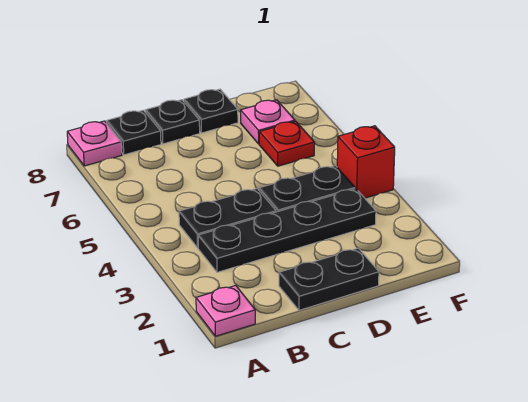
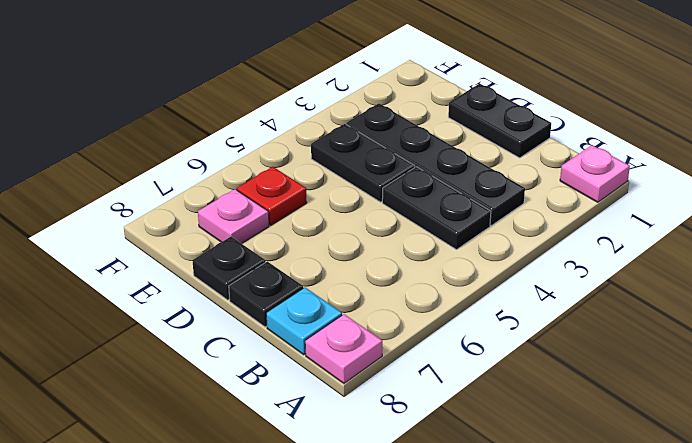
black plate B8 level 1 -> cyan plate B8 level 1
red brick F4 level 1 -> none

